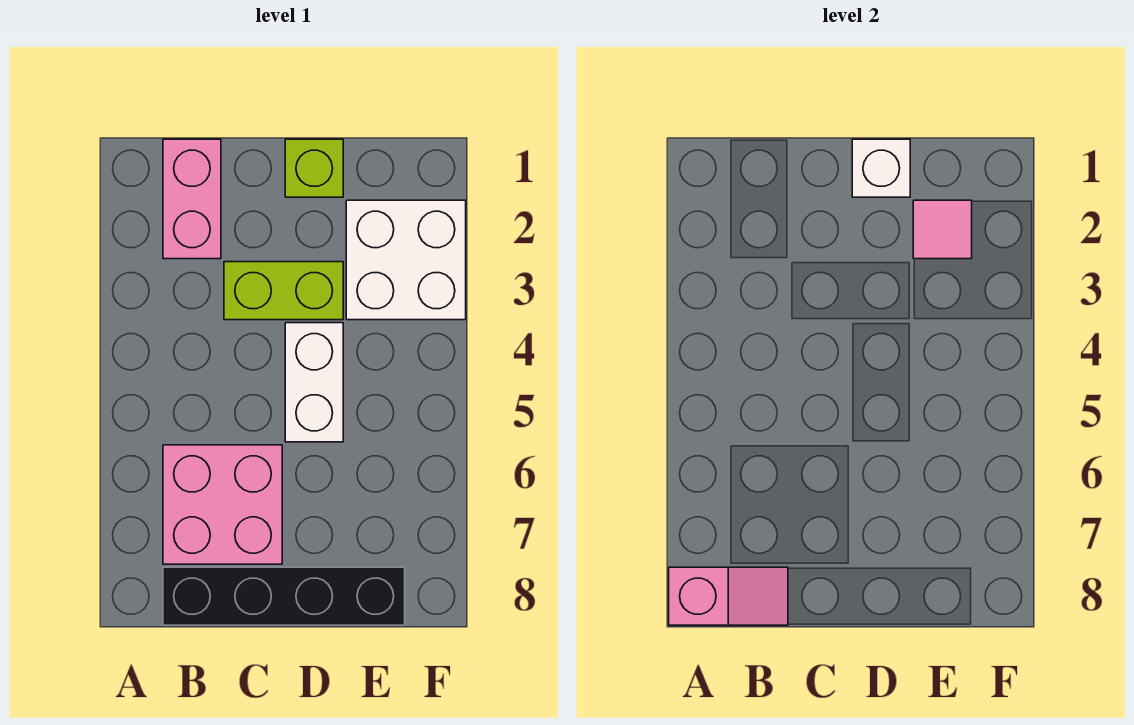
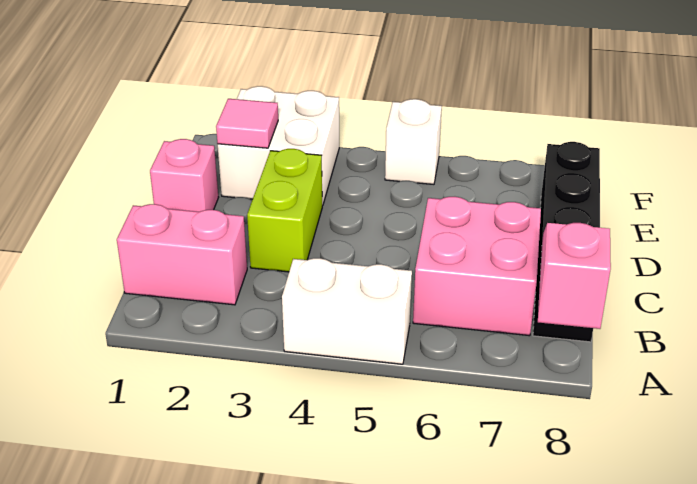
lime brick D1 level 1 -> pink brick D1 level 1
white brick D1 level 2 -> white brick F5 level 1
white brick D4:D5 level 1 -> white brick A4:A5 level 1

